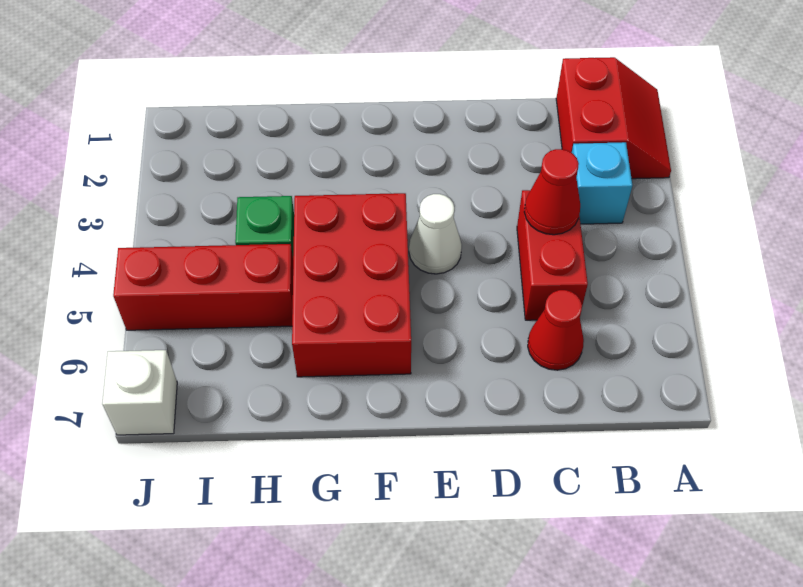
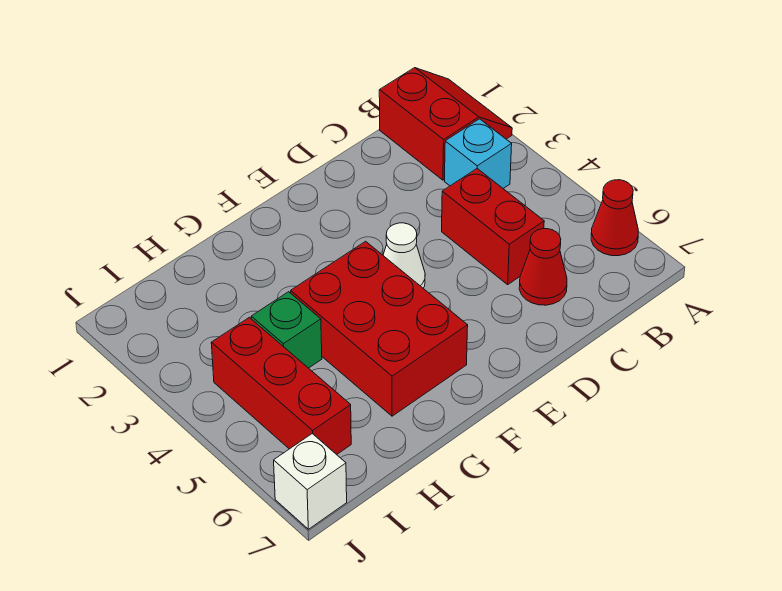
red cone C4 level 2 -> red cone A6 level 1
red brick H5:J5 level 1 -> red brick I4:I6 level 1

